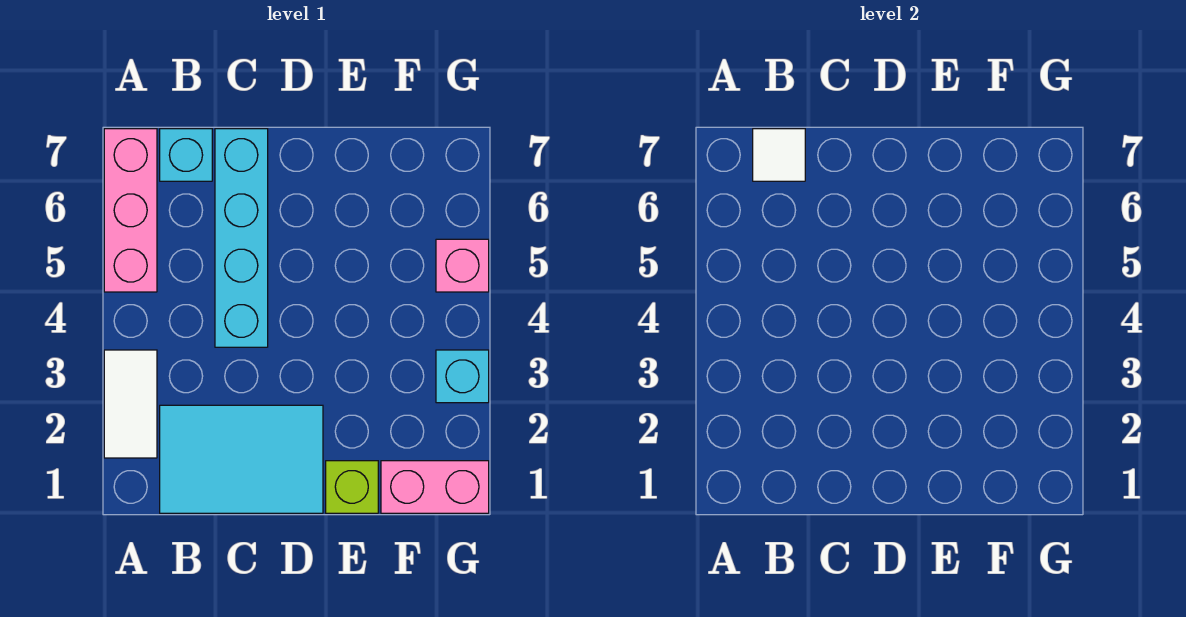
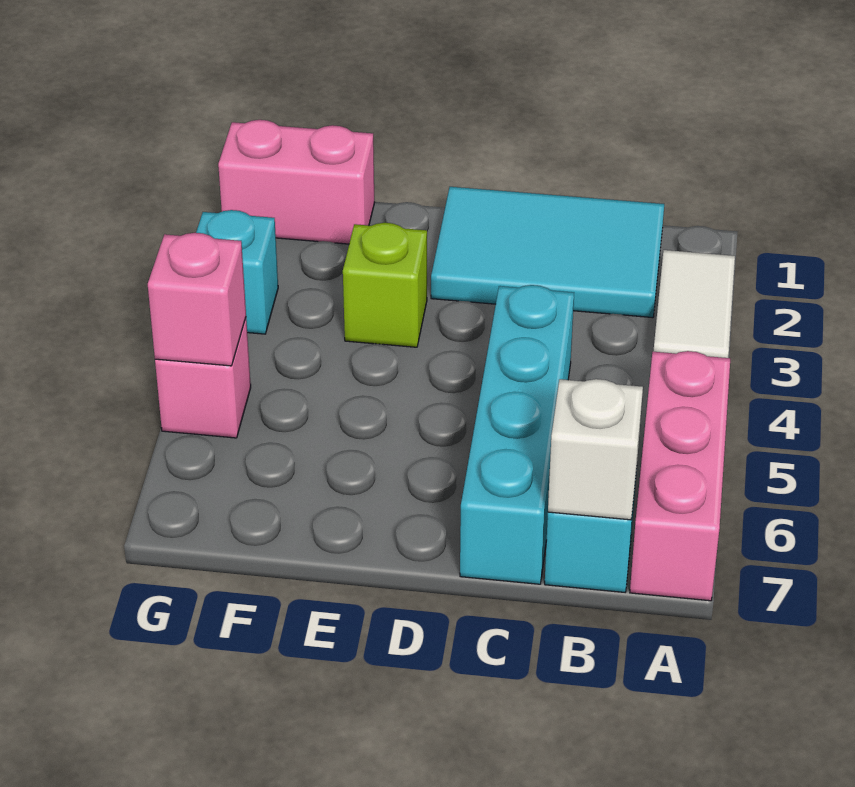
white tile B7 level 2 -> white brick B7 level 2
lime brick E1 level 1 -> lime brick E3 level 1
none -> pink brick G5 level 2

